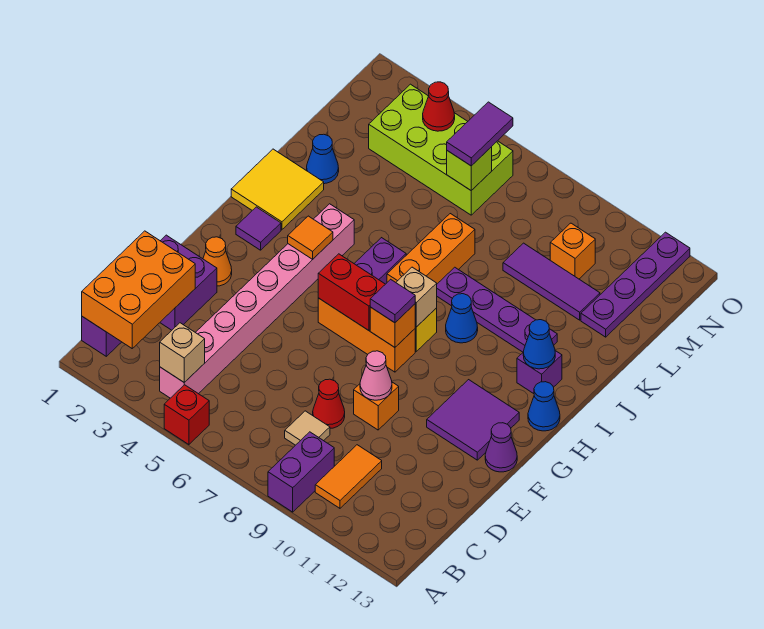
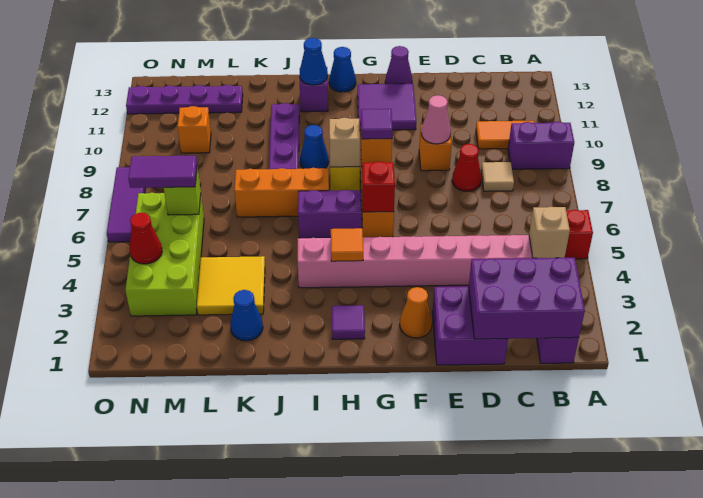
orange brick B1:D2 level 2 -> purple brick B1:D2 level 2
red brick G6:G7 level 2 -> red brick G6 level 2
yellow tile I1:J2 level 1 -> yellow tile K3:L4 level 1
purple tile L9:L11 level 1 -> purple tile O6:O8 level 1

